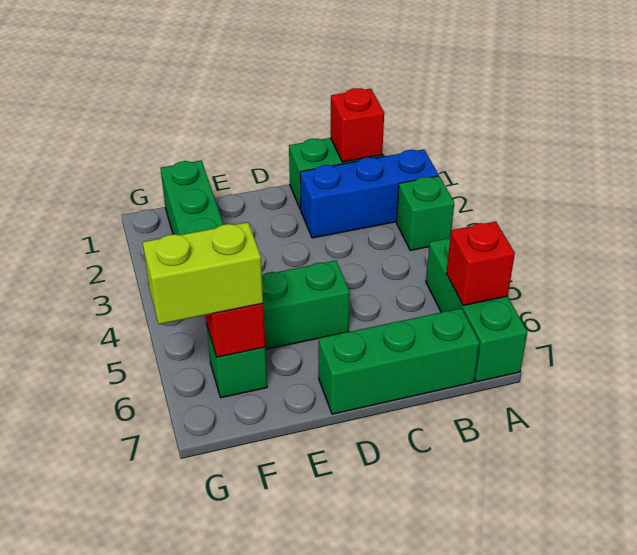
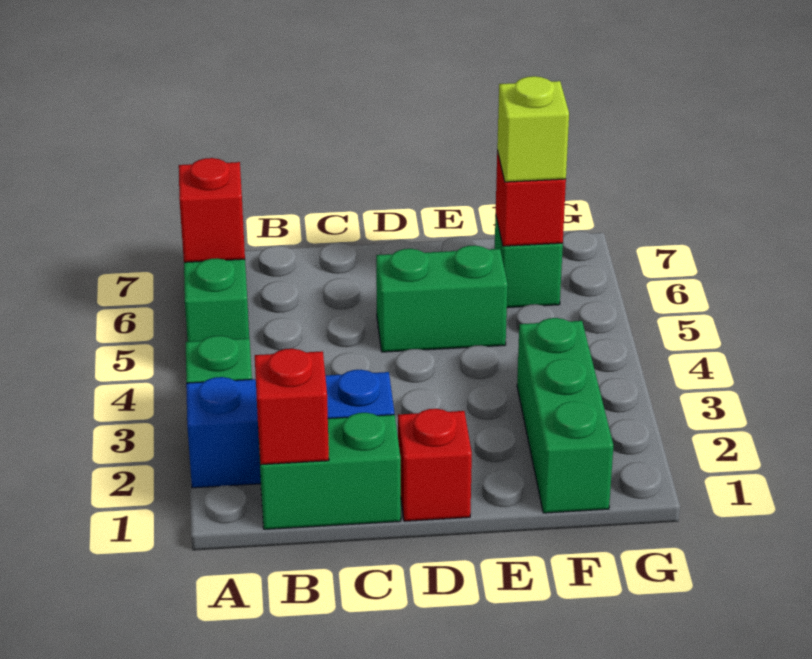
green brick B7:D7 level 1 -> none
none -> red brick D1 level 1
lime brick F6:G6 level 3 -> lime brick F6 level 3

